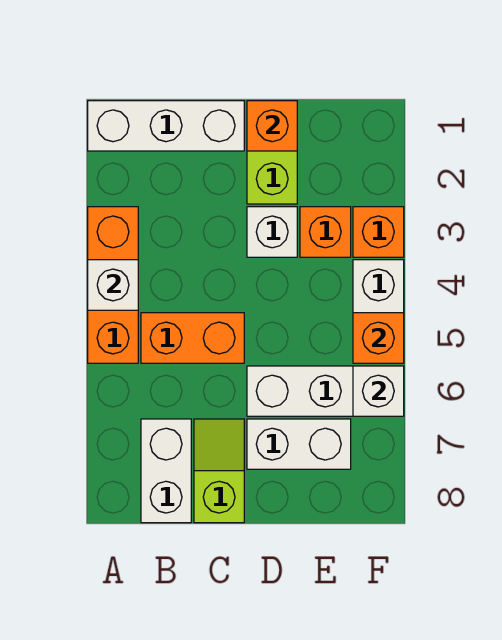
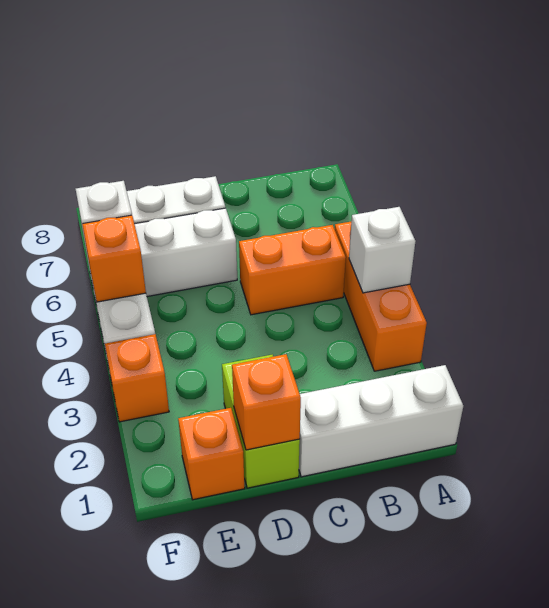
white brick B7:B8 level 1 -> none
lime slope C7:C8 level 1 top 8 -> none
white brick D3 level 1 -> none
orange brick E3 level 1 -> orange brick E1 level 1

